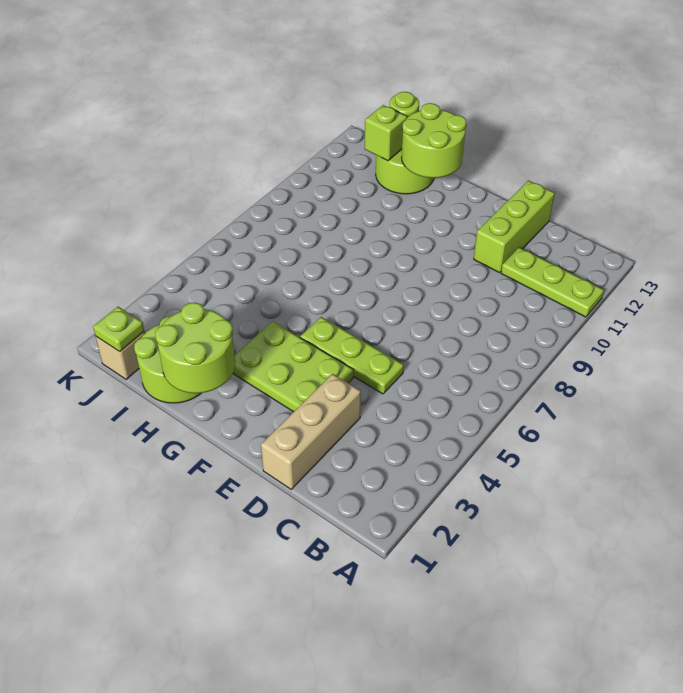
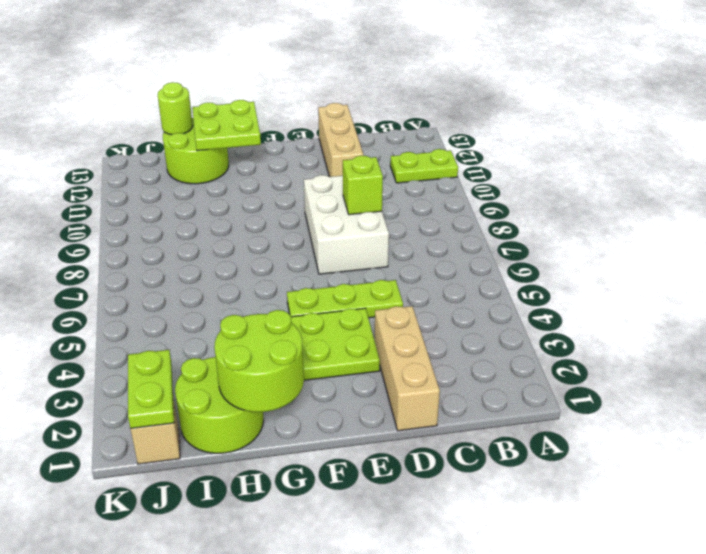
lime plate A11:C11 level 1 -> lime plate A11:B11 level 1
none -> white brick D7:E9 level 1
lime brick D11:D13 level 1 -> tan brick D11:D13 level 1
lime round brick G12:H13 level 2 -> lime plate G12:H13 level 2
lime brick I12 level 2 -> lime brick D8 level 2
lime plate J1 level 2 -> lime plate J1:J2 level 2

